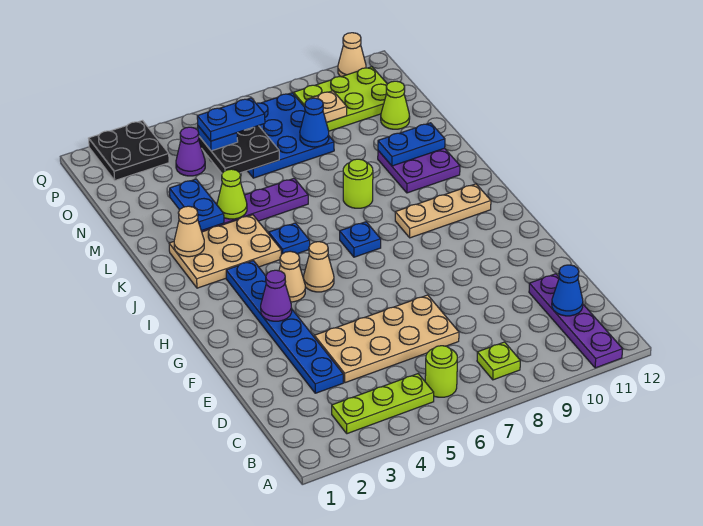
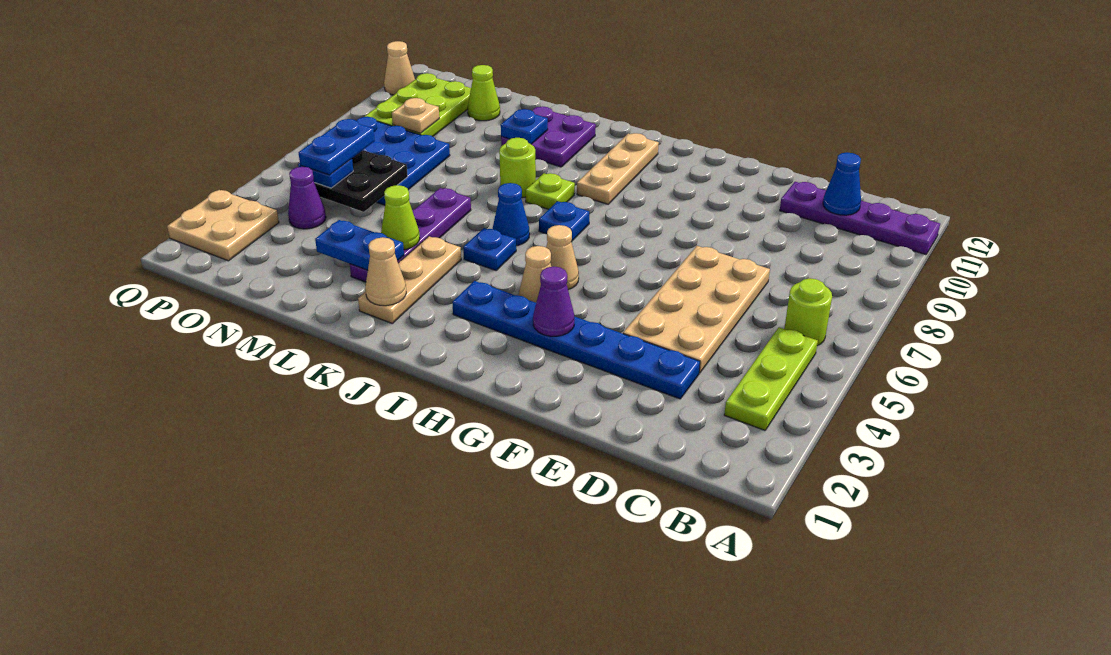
lime plate B8 level 1 -> lime plate J8 level 1
tan plate J2:K4 level 1 -> tan plate K2:K4 level 1
blue plate L10:L11 level 2 -> blue plate L10 level 2
blue cone N8 level 2 -> blue cone J6 level 1
black plate P2:Q3 level 1 -> tan plate P2:Q3 level 1

